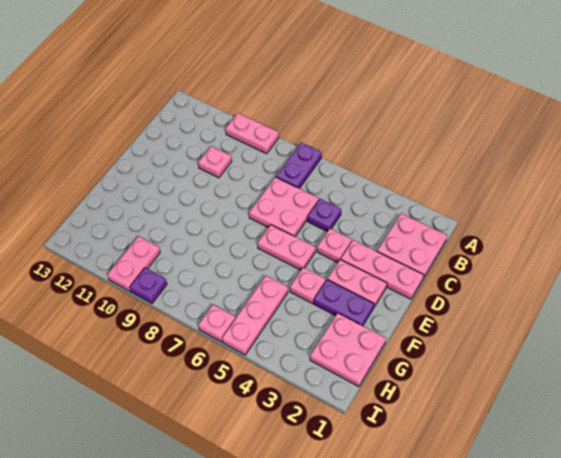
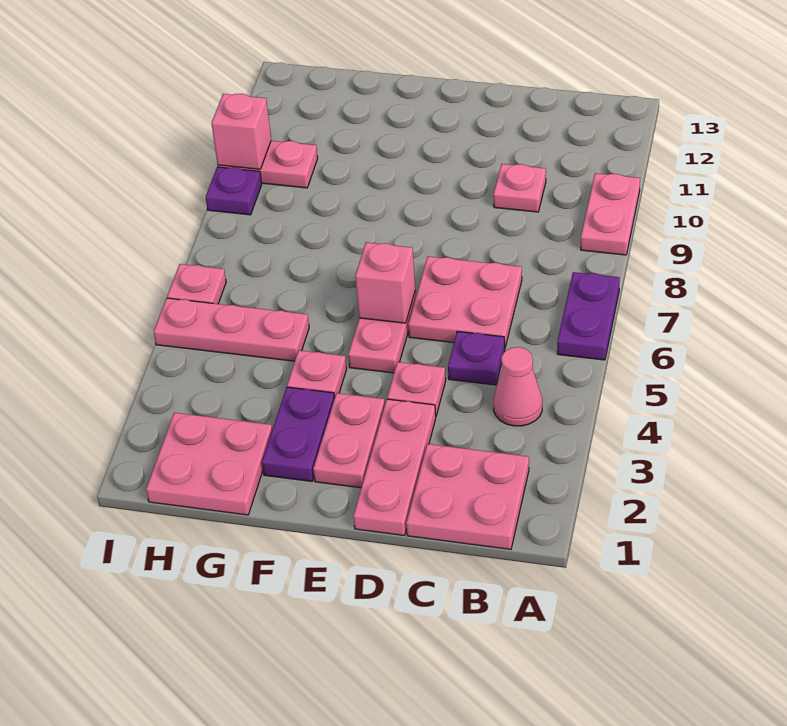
purple plate A7:B7 level 1 -> purple plate A6:A7 level 1
none -> pink cone B4 level 1
none -> pink brick E6 level 2
none -> pink brick I10 level 2

